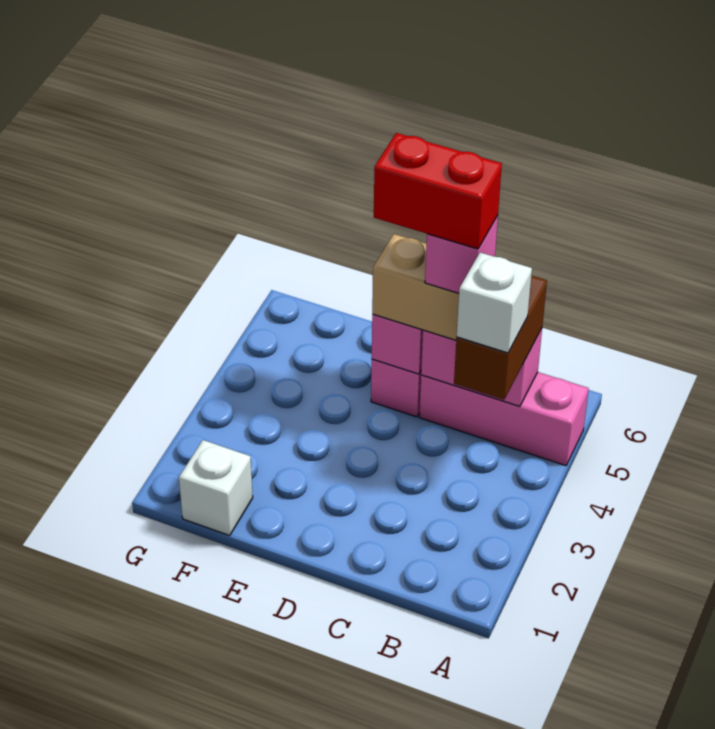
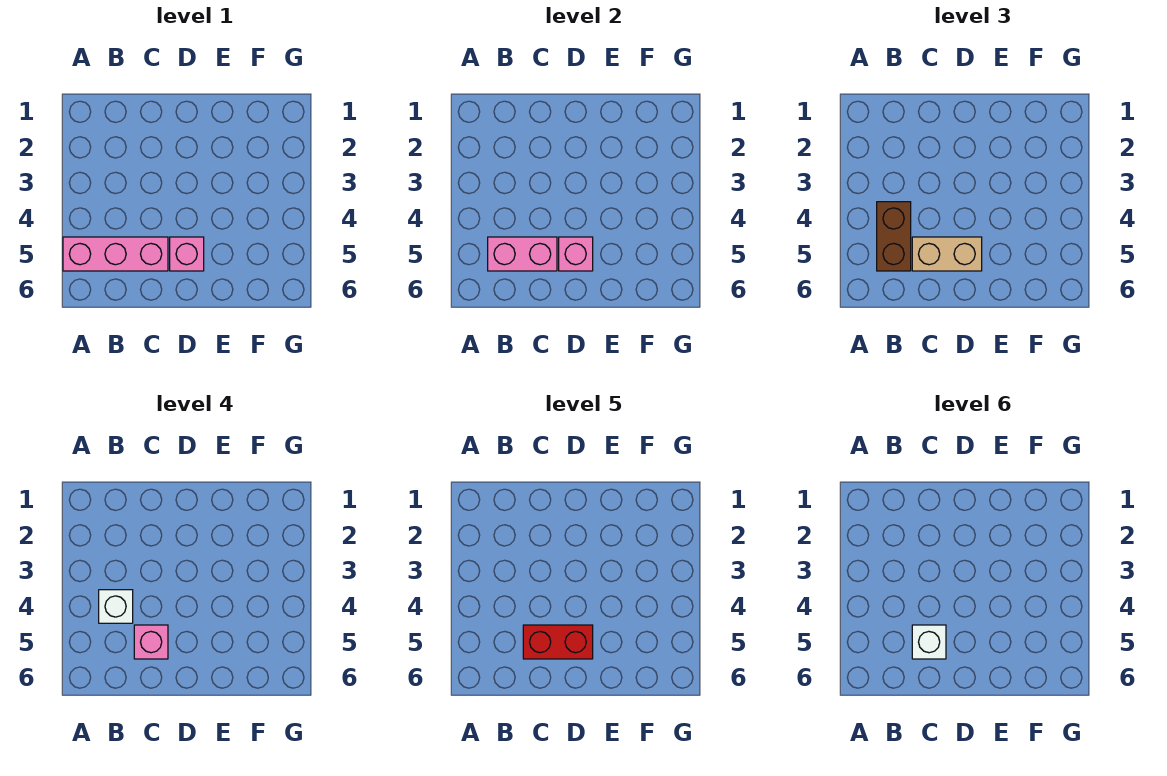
white brick F1 level 1 -> white brick C5 level 6

